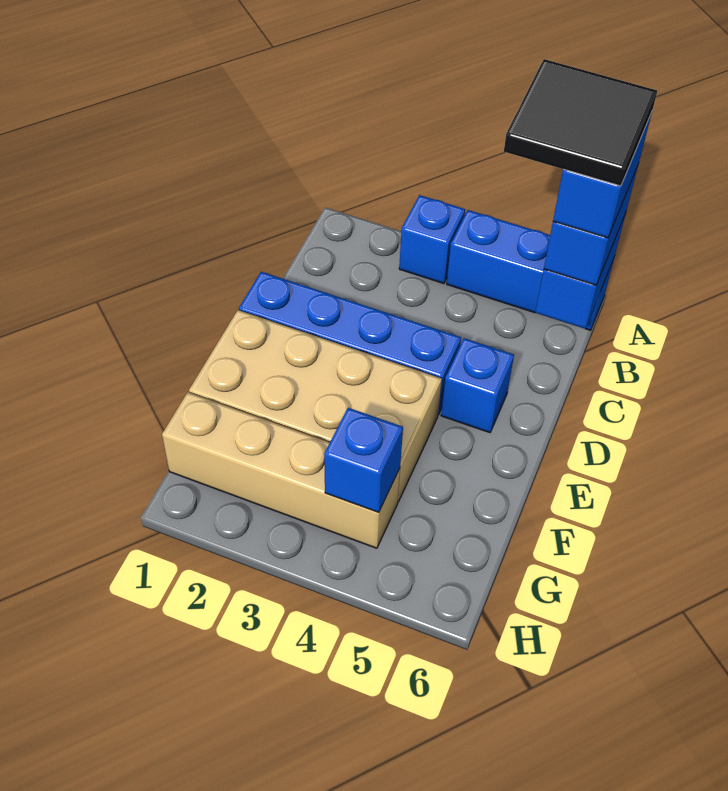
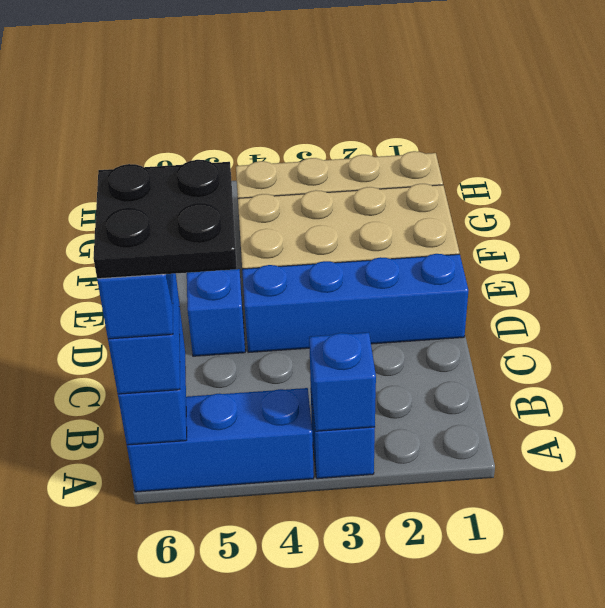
black tile A5:B6 level 5 -> black plate A5:B6 level 5
blue brick G4 level 2 -> blue brick A3 level 2

